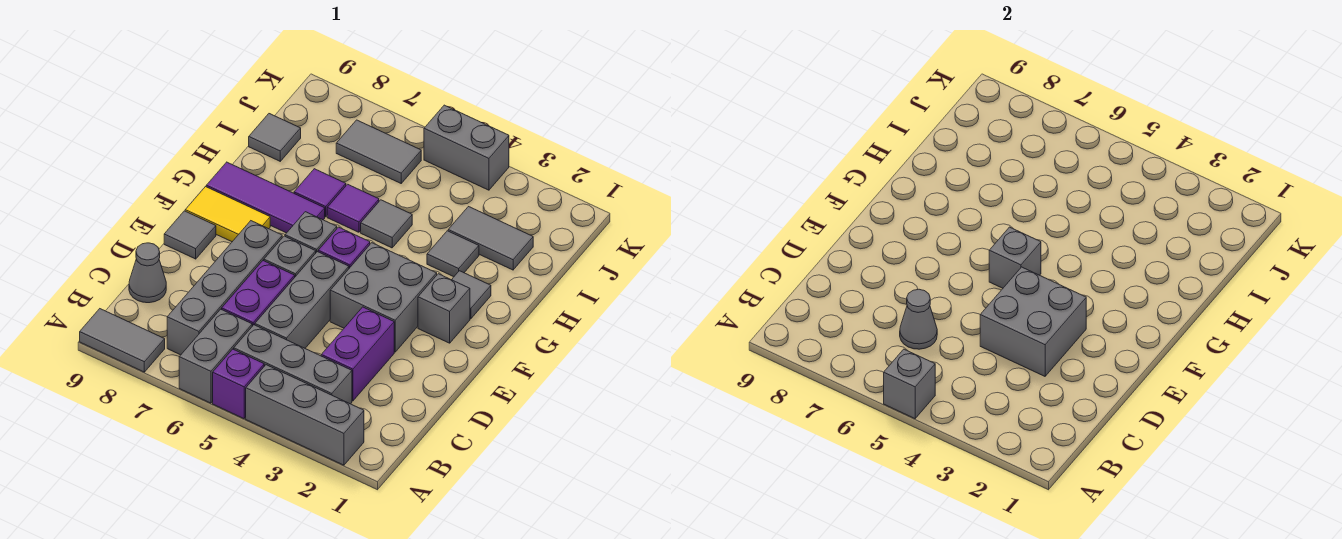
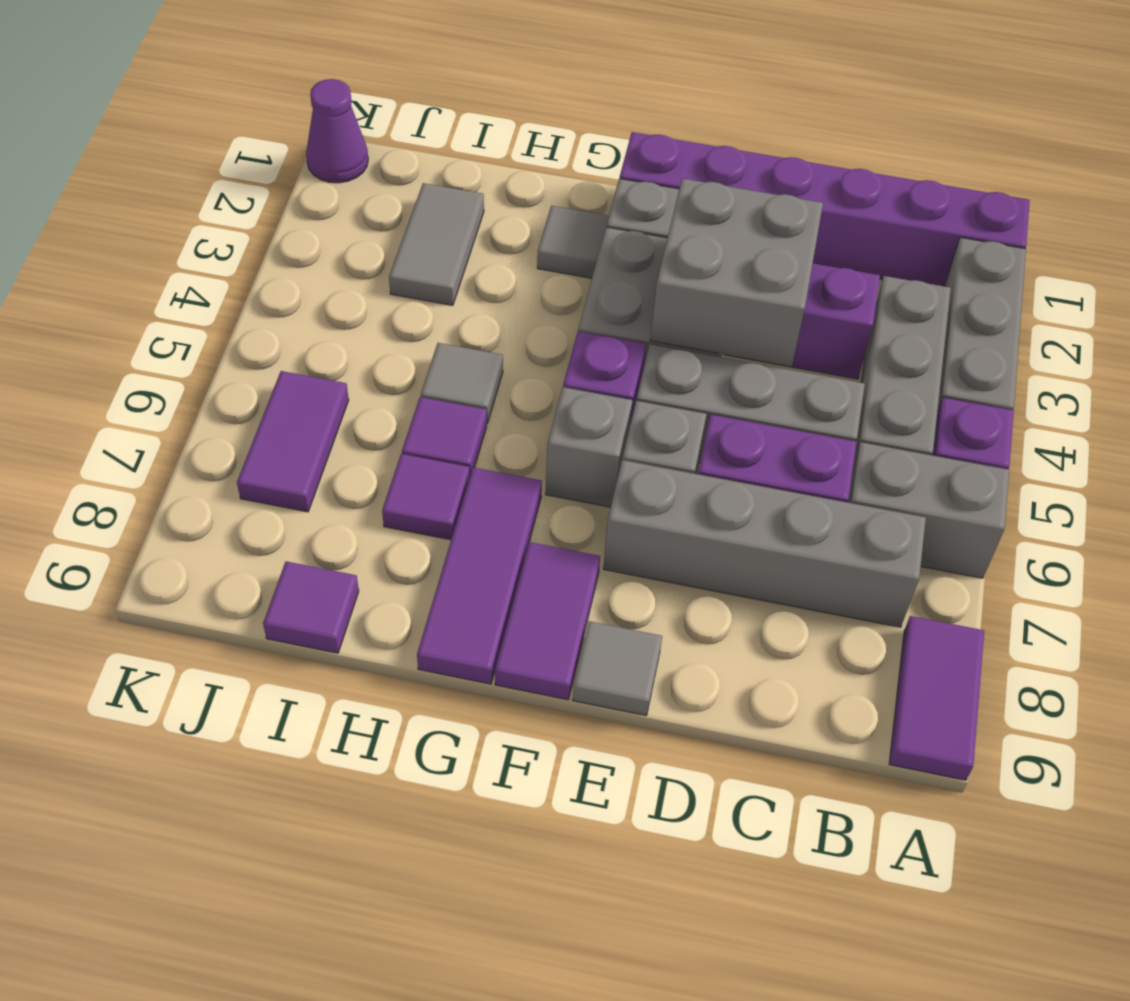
none -> purple brick A1:F1 level 1
grey brick A5 level 2 -> none
grey tile A8:A9 level 1 -> purple tile A8:A9 level 1
grey cone C6 level 2 -> none
grey cone C9 level 1 -> none
grey brick F5 level 2 -> none
yellow tile F8:F9 level 1 -> purple tile F8:F9 level 1
grey tile H3 level 1 -> none
grey tile I9 level 1 -> purple tile I9 level 1
grey tile J6:J7 level 1 -> purple tile J6:J7 level 1
none -> purple cone K1 level 1
grey brick K4:K5 level 1 -> none

